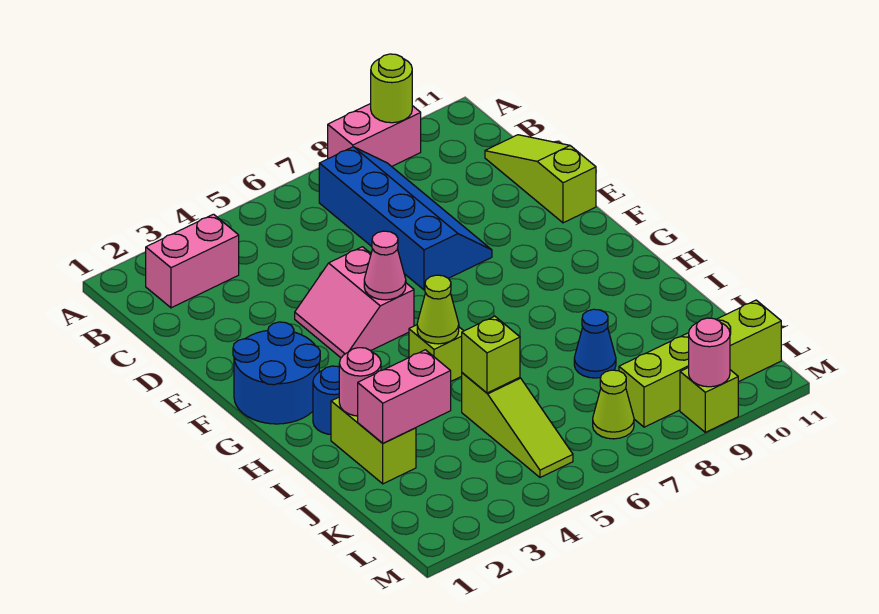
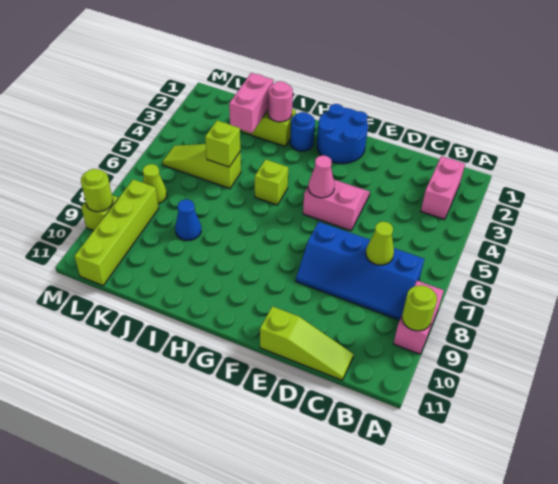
lime cone H5 level 2 -> lime cone C7 level 2
pink round brick M9 level 2 -> lime round brick M9 level 2

